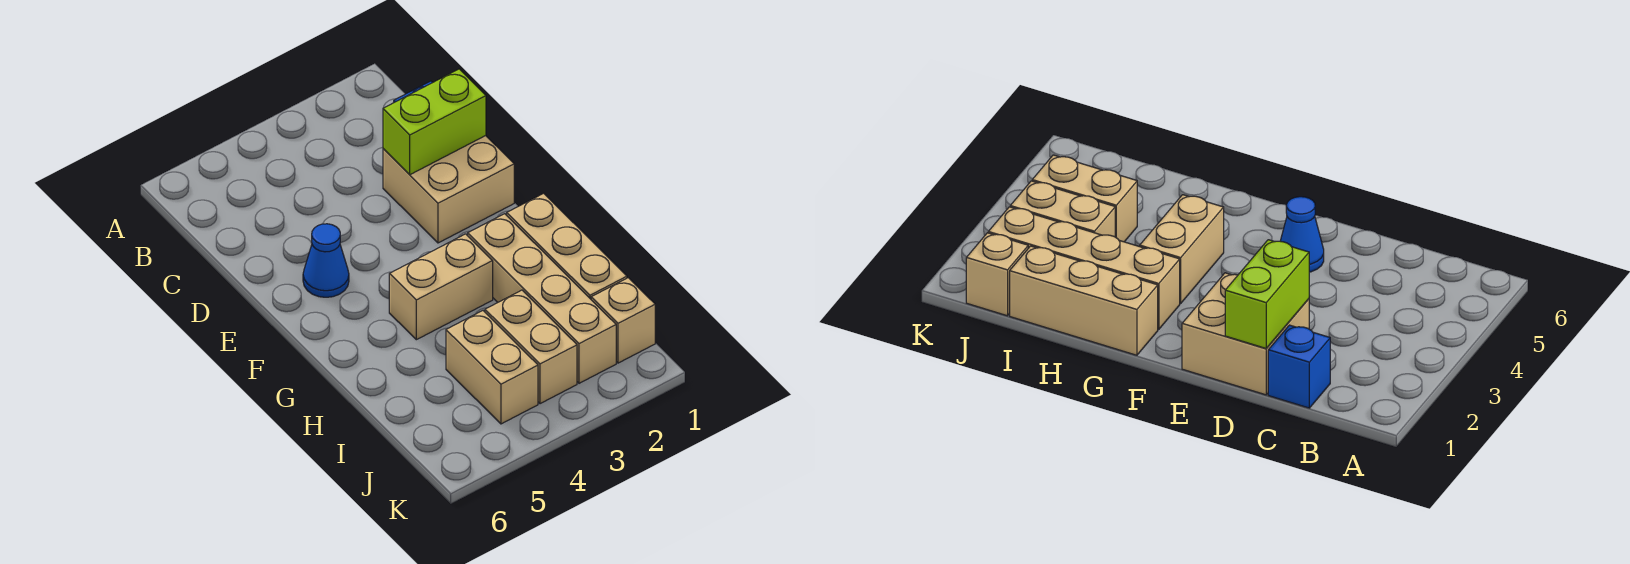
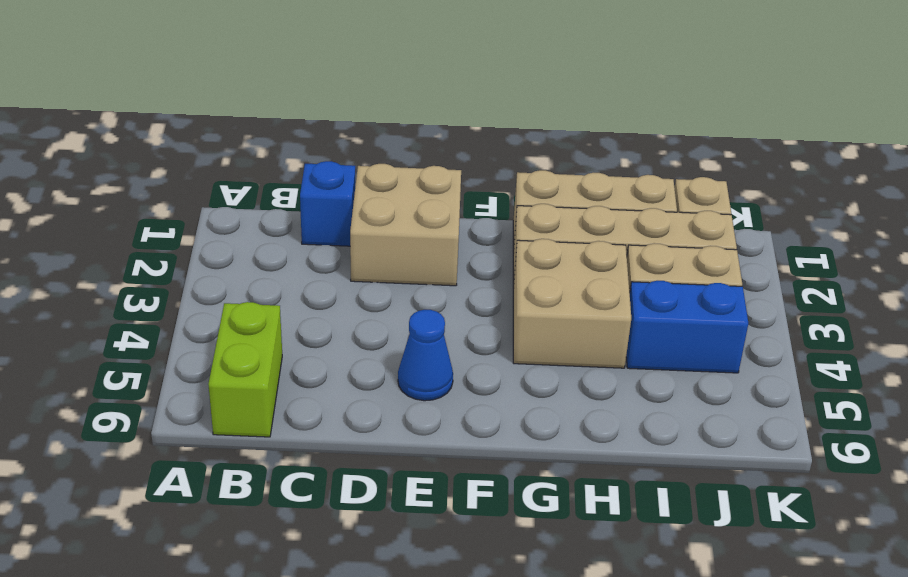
lime brick D1:D2 level 2 -> lime brick B5:B6 level 1
tan brick G3:G4 level 1 -> tan brick G3:H4 level 1
tan brick I4:J4 level 1 -> blue brick I4:J4 level 1

